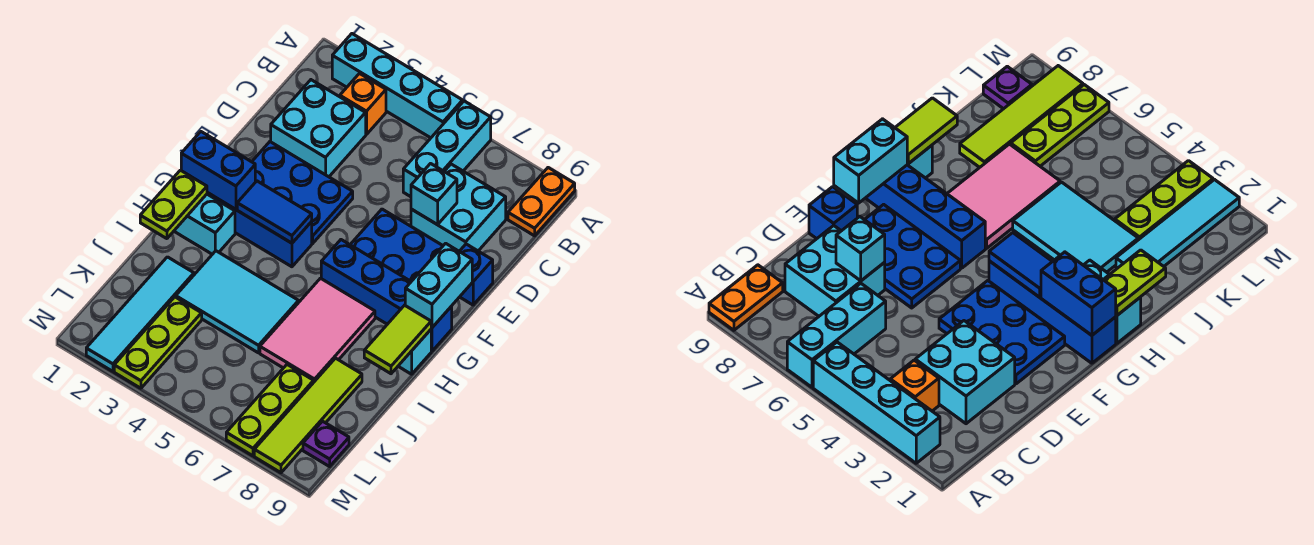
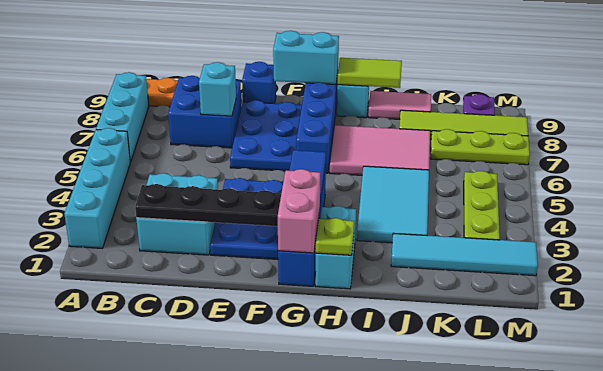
cyan brick A6:C6 level 1 -> cyan brick A6:A8 level 1
orange brick B3 level 1 -> none
none -> black plate C2:F2 level 2
cyan brick C7:D8 level 1 -> blue brick C7:D8 level 1
blue brick G1:G2 level 2 -> pink brick G1:G2 level 2
lime plate H1:I1 level 2 -> lime plate H1 level 2
none -> pink tile I9:J9 level 1
lime plate K3:M3 level 1 -> lime plate L3:L5 level 1

